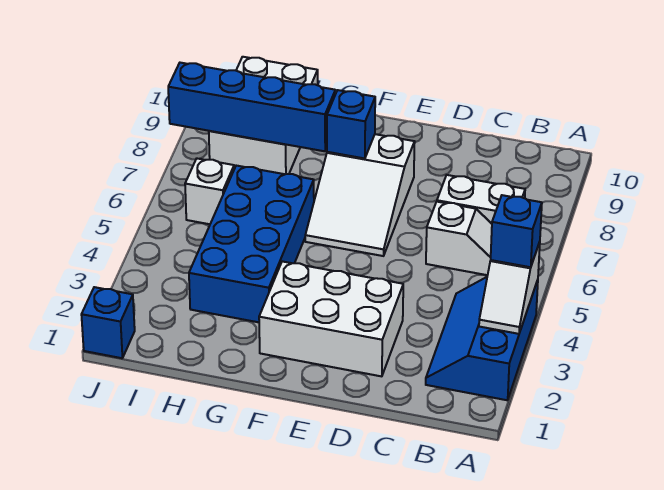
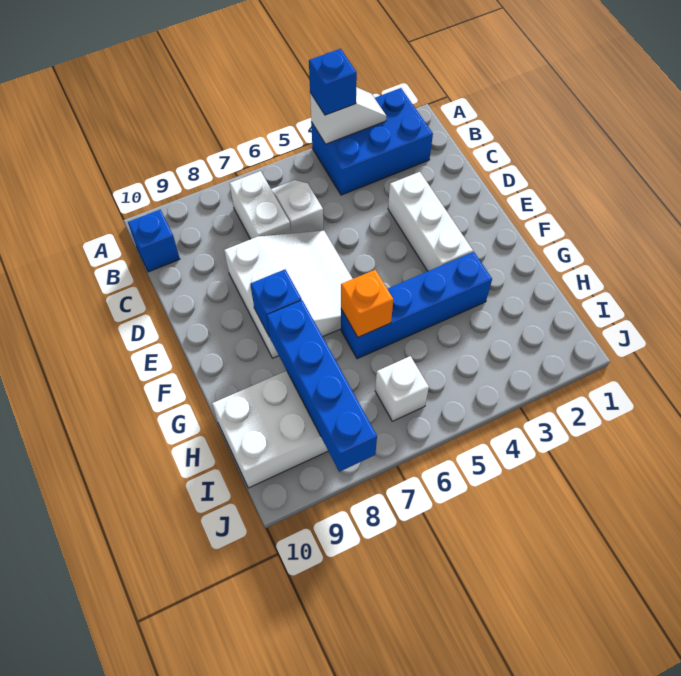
blue slope A2:B4 level 1 top A -> blue brick A2:B4 level 1
white brick D2:F3 level 1 -> white brick D3:F3 level 1
white slope E6:F8 level 1 top 8 -> white slope D6:F8 level 1 top 8
blue brick G3:H6 level 1 -> blue brick G3:G6 level 1
none -> orange brick G6 level 2
blue brick J1 level 1 -> blue brick B10 level 1

